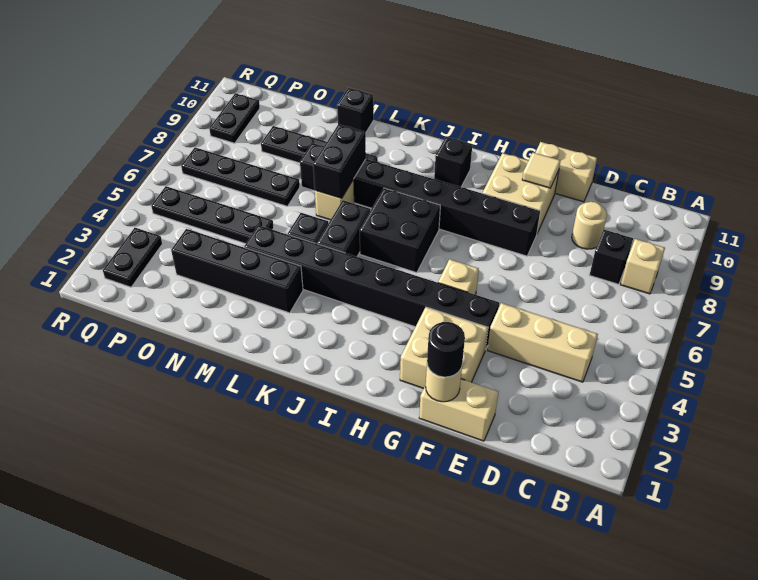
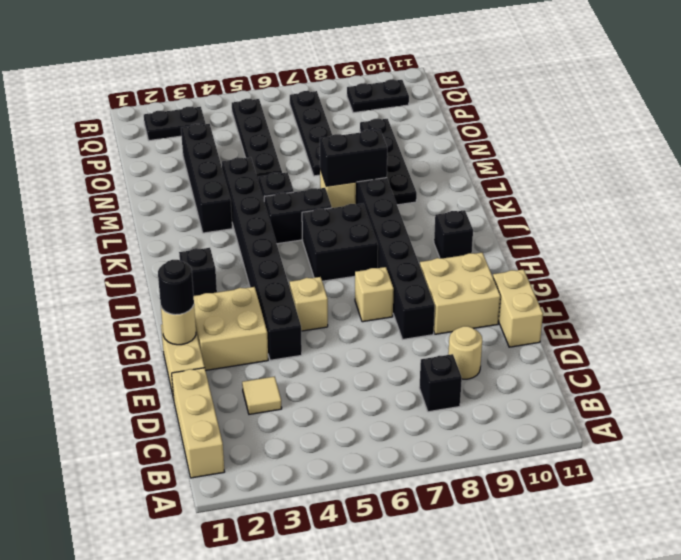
tan brick B8 level 1 -> tan brick G7 level 1
tan brick C4:E4 level 1 -> tan brick B1:D1 level 1
tan tile F10 level 2 -> tan tile D3 level 1
black brick M11 level 1 -> black brick I2 level 1

